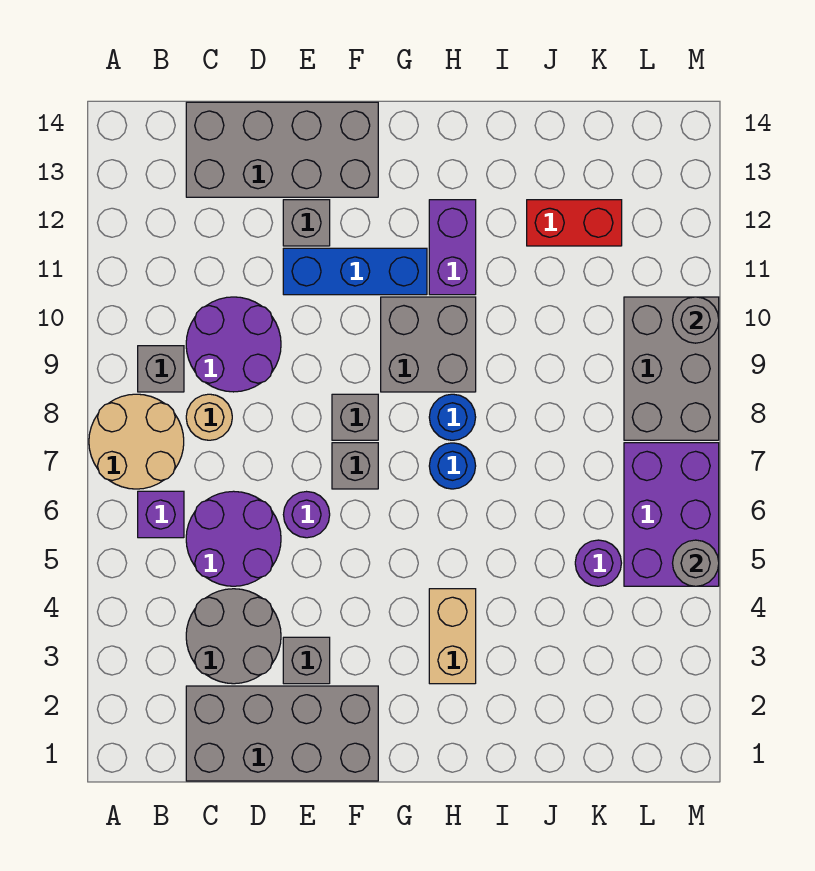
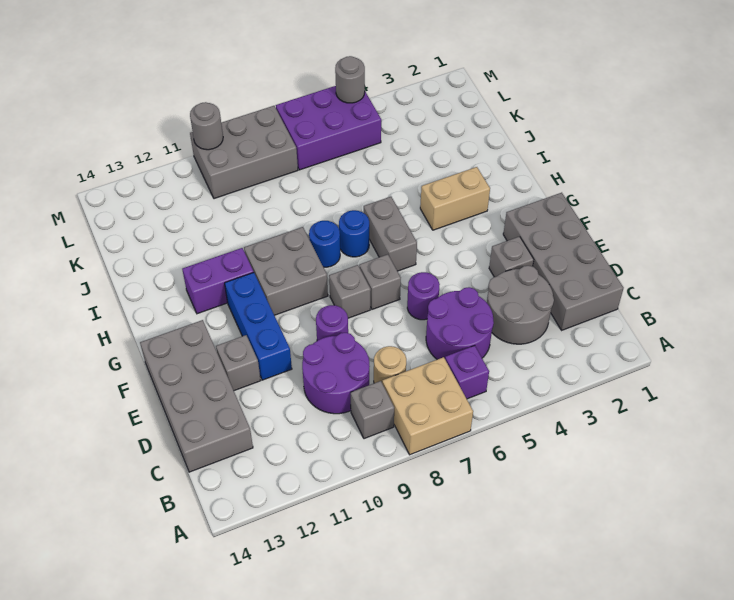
tan round brick A7:B8 level 1 -> tan brick A7:B8 level 1
none -> grey brick G6:H6 level 1
red brick J12:K12 level 1 -> none
purple round brick K5 level 1 -> purple round brick E9 level 1

